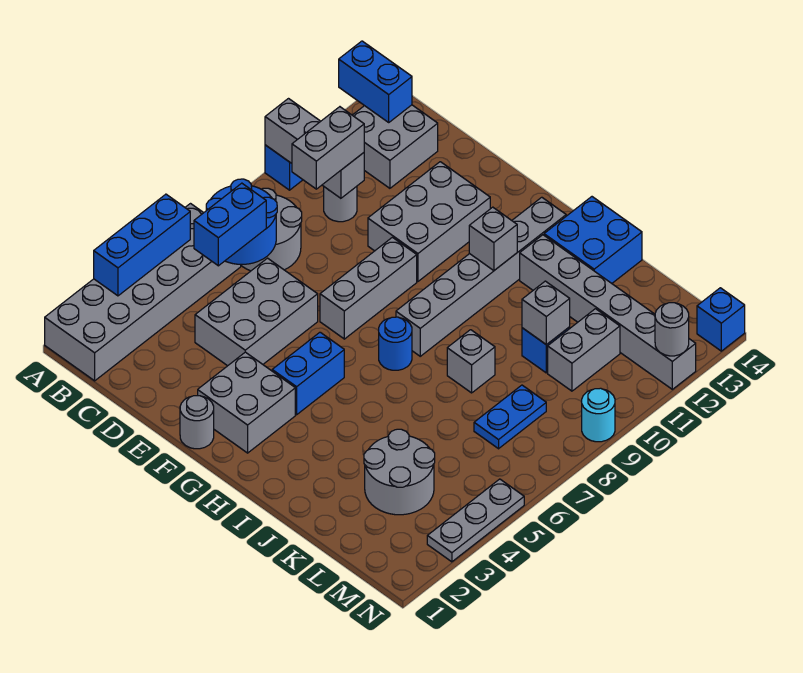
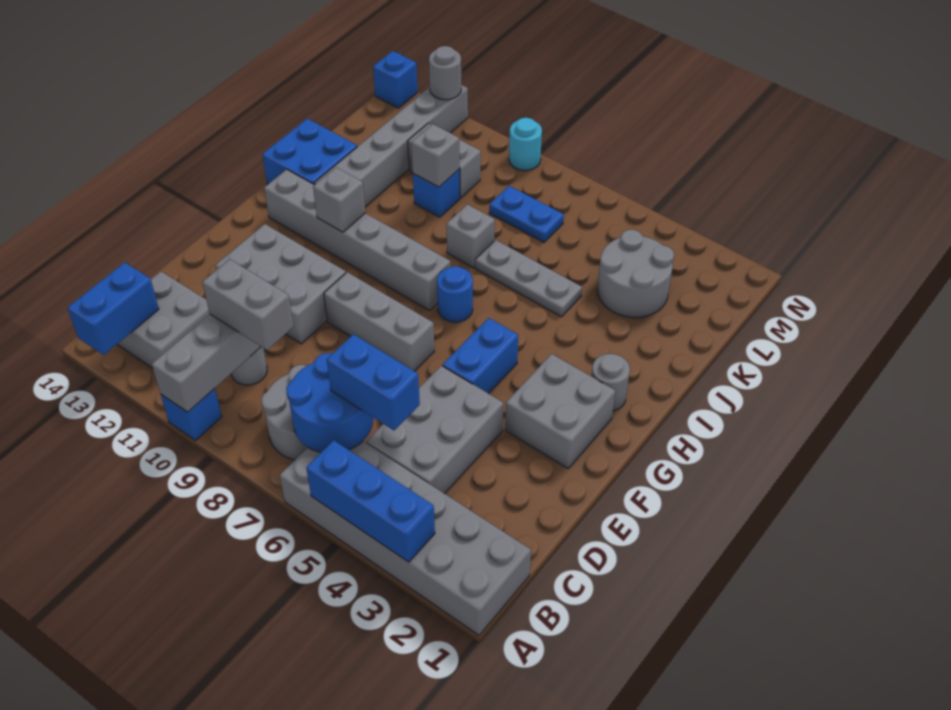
grey brick D4:E6 level 1 -> grey brick C4:E5 level 1
grey round brick F1 level 1 -> grey round brick H2 level 1
blue brick G4:G5 level 1 -> blue brick F5:G5 level 1
grey plate N3:N5 level 1 -> grey plate J5:J7 level 1

